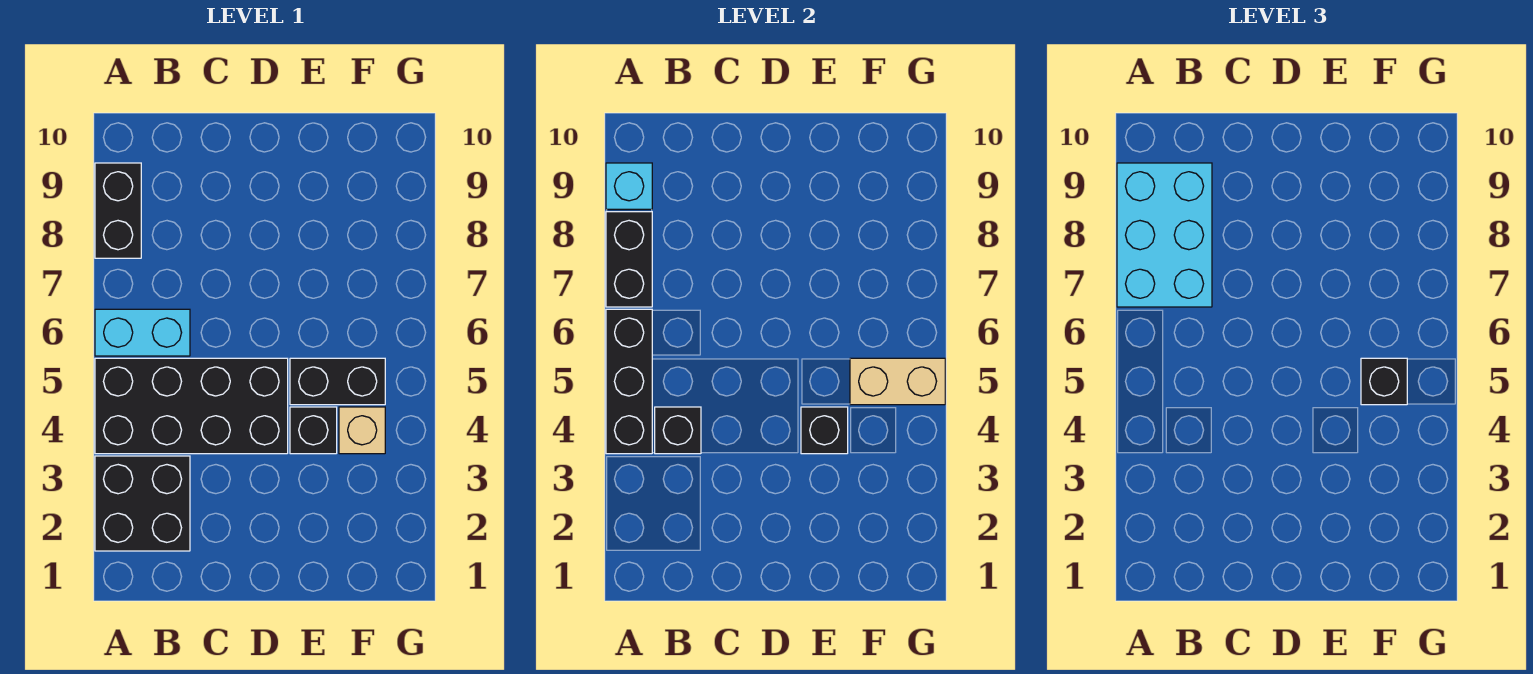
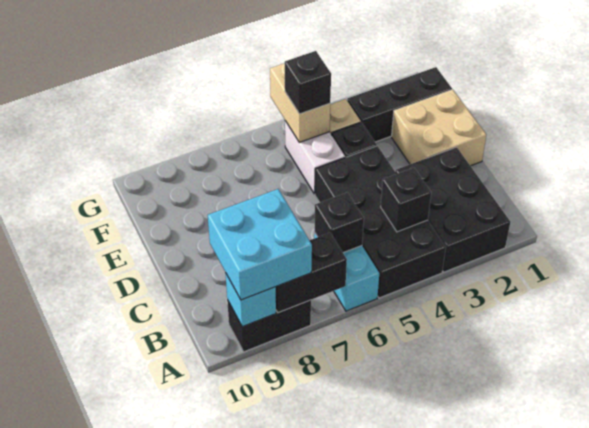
black brick A2:B3 level 1 -> black brick A2:C3 level 1
black brick A4:A6 level 2 -> black brick F1:F3 level 1
cyan brick A7:B9 level 3 -> cyan brick A8:B9 level 3
none -> tan brick D1:E2 level 1
black brick E4 level 2 -> black brick B6 level 2
black brick E5:F5 level 1 -> white brick E5:F5 level 1

